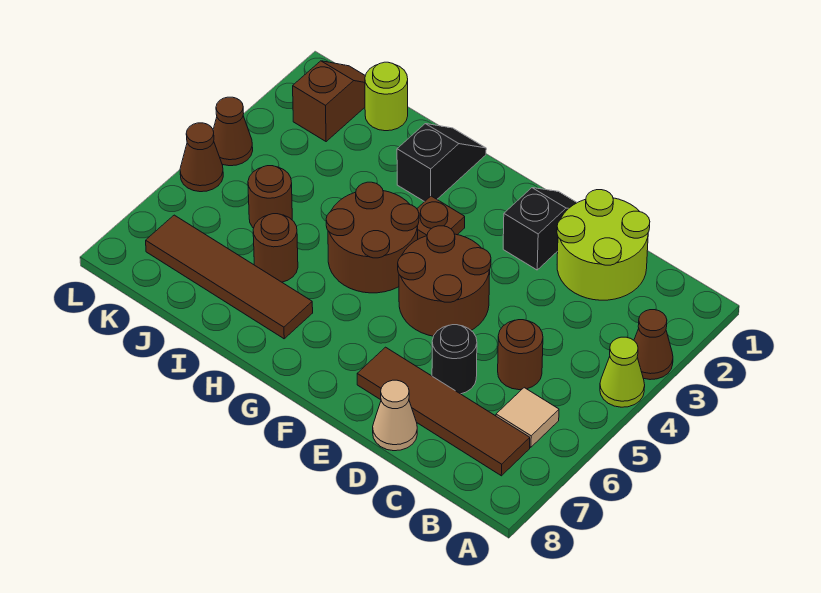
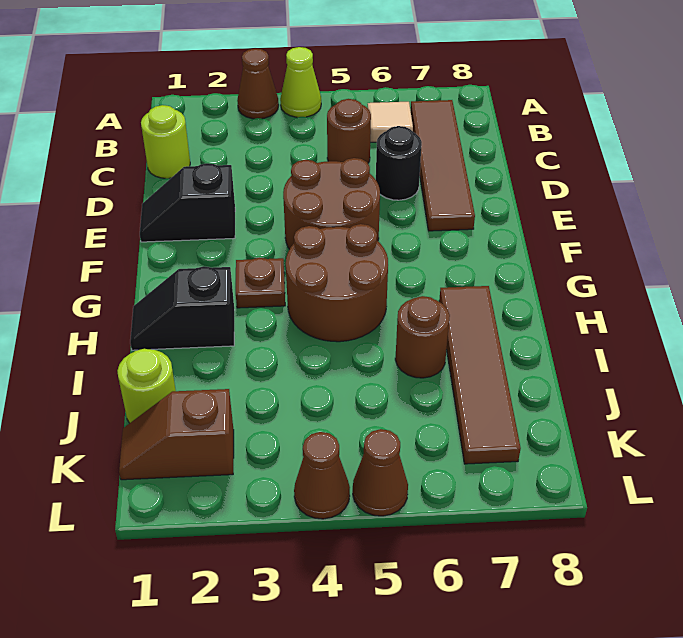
lime round brick C1:D2 level 1 -> lime round brick C1 level 1
tan cone D8 level 1 -> none
brown round brick J5 level 1 -> none

